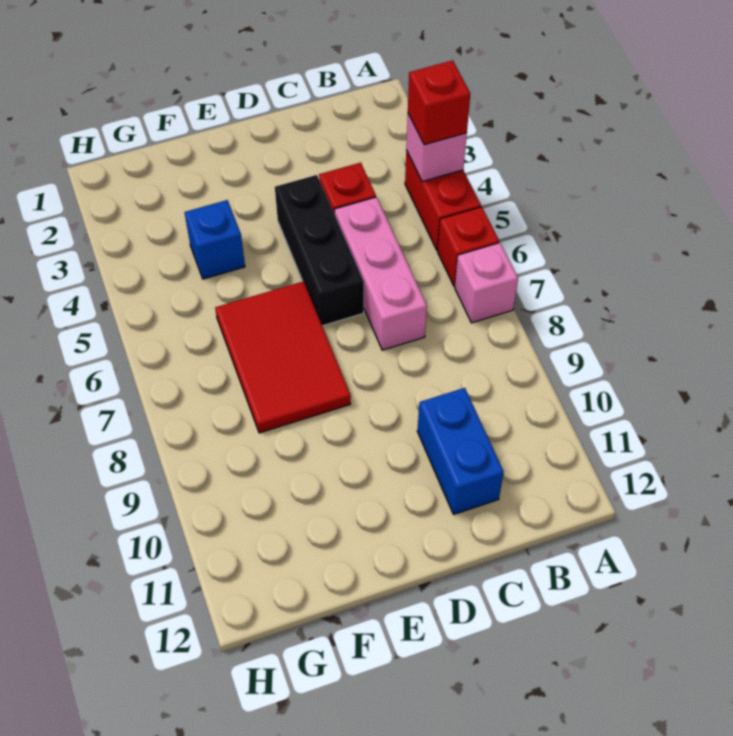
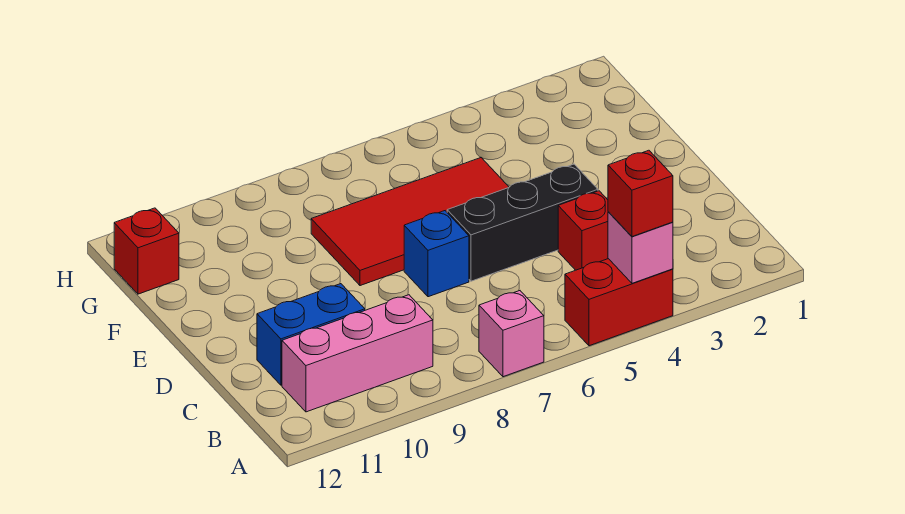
red brick A6 level 1 -> red brick G12 level 1
pink brick C5:C7 level 1 -> pink brick B9:B11 level 1
red tile E6:F8 level 1 -> red tile E5:F8 level 1
blue brick F4 level 1 -> blue brick D7 level 1

